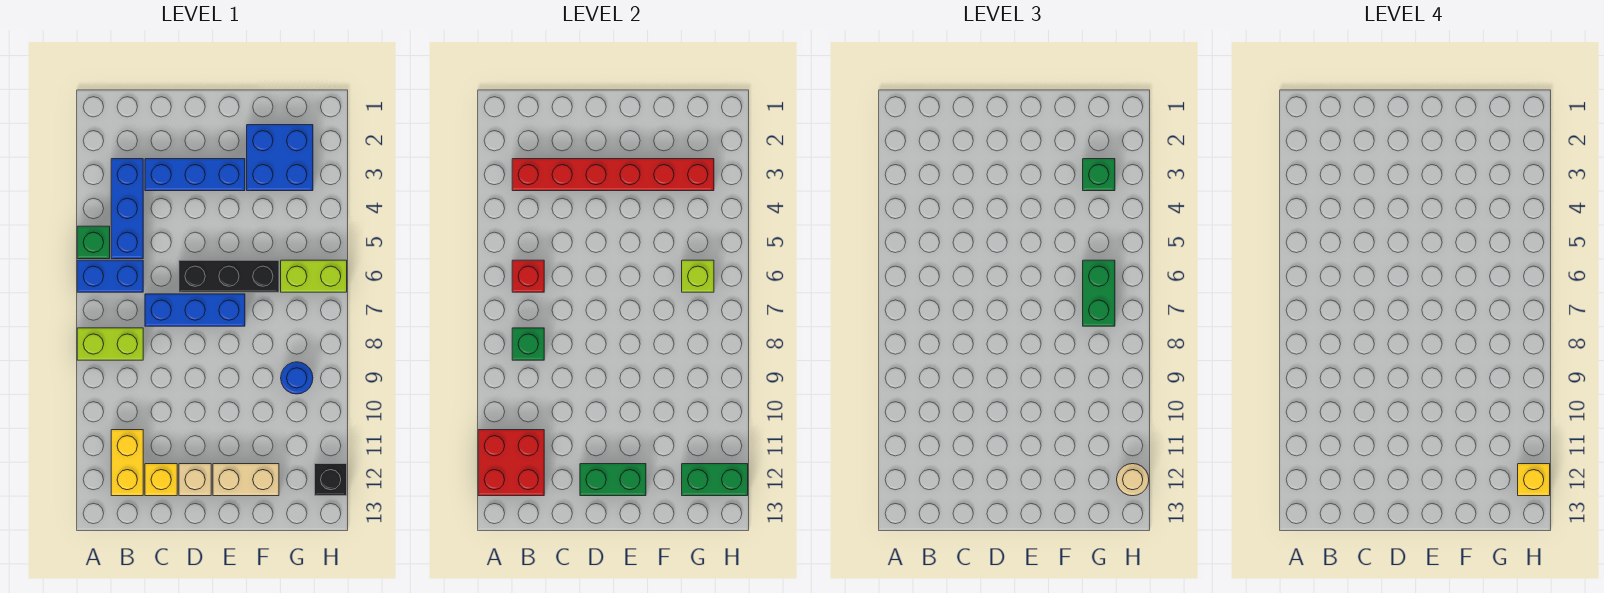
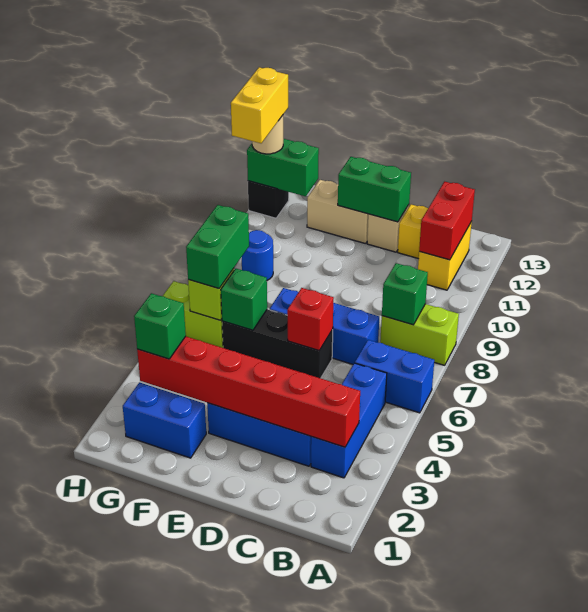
green brick A5 level 1 -> green brick F6 level 2
red brick A11:B12 level 2 -> red brick B11:B12 level 2
red brick B6 level 2 -> red brick D6 level 2
blue brick F2:G3 level 1 -> blue brick F2:G2 level 1
yellow brick H12 level 4 -> yellow brick H11:H12 level 4

